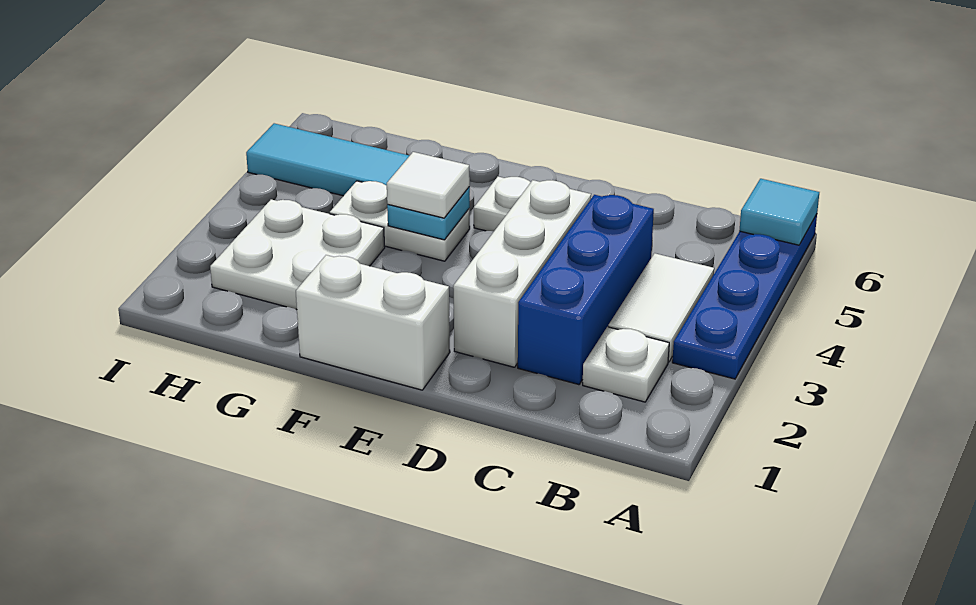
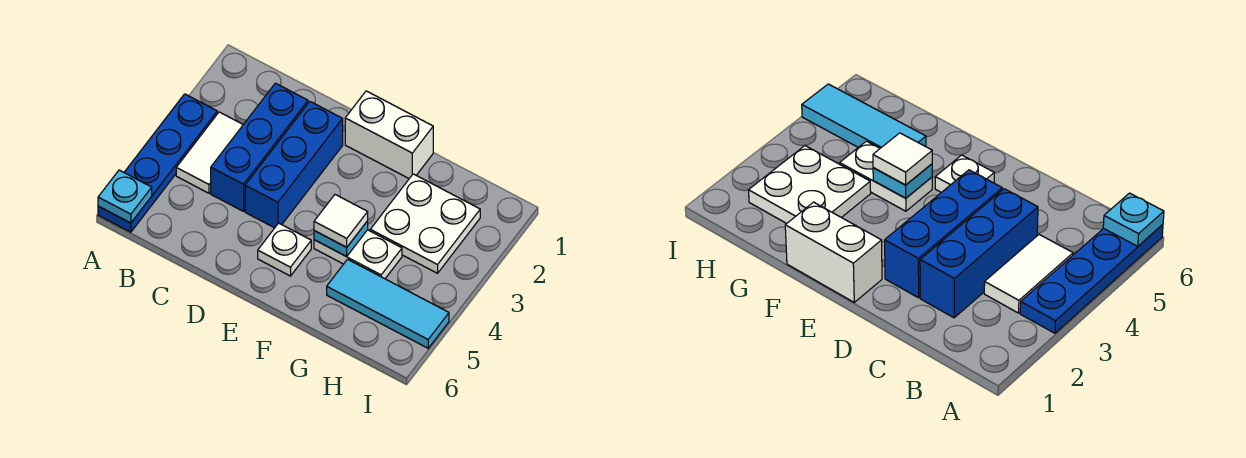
cyan tile A6 level 2 -> cyan plate A6 level 2
white plate B2 level 1 -> none
white brick D2:D4 level 1 -> blue brick D2:D4 level 1

